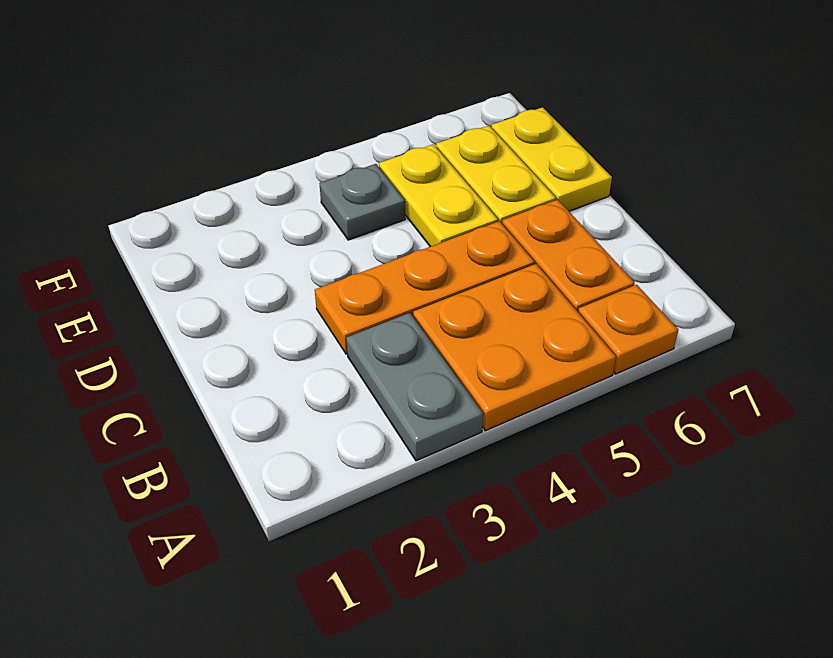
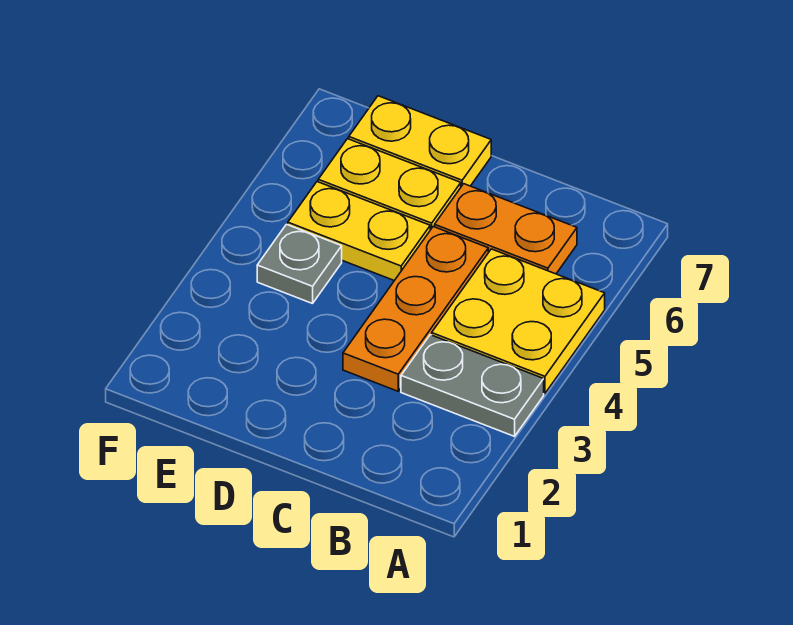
orange plate A4:B5 level 1 -> yellow plate A4:B5 level 1
orange plate A6 level 1 -> none

